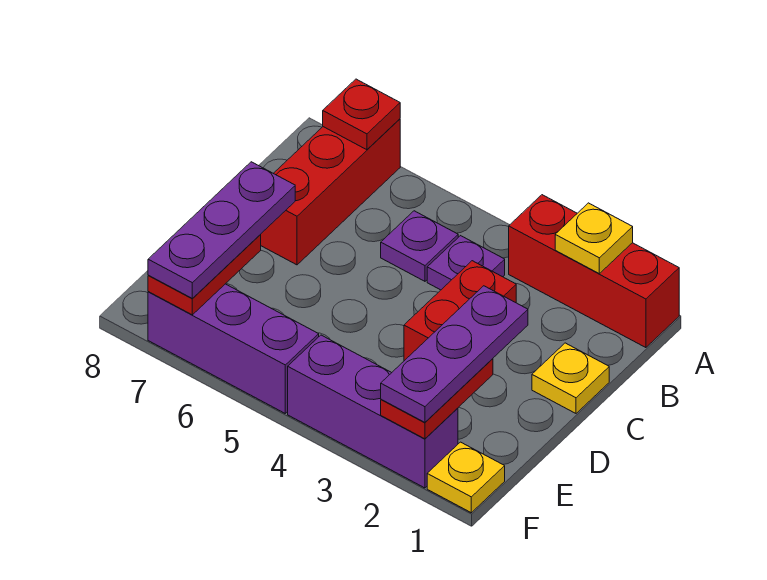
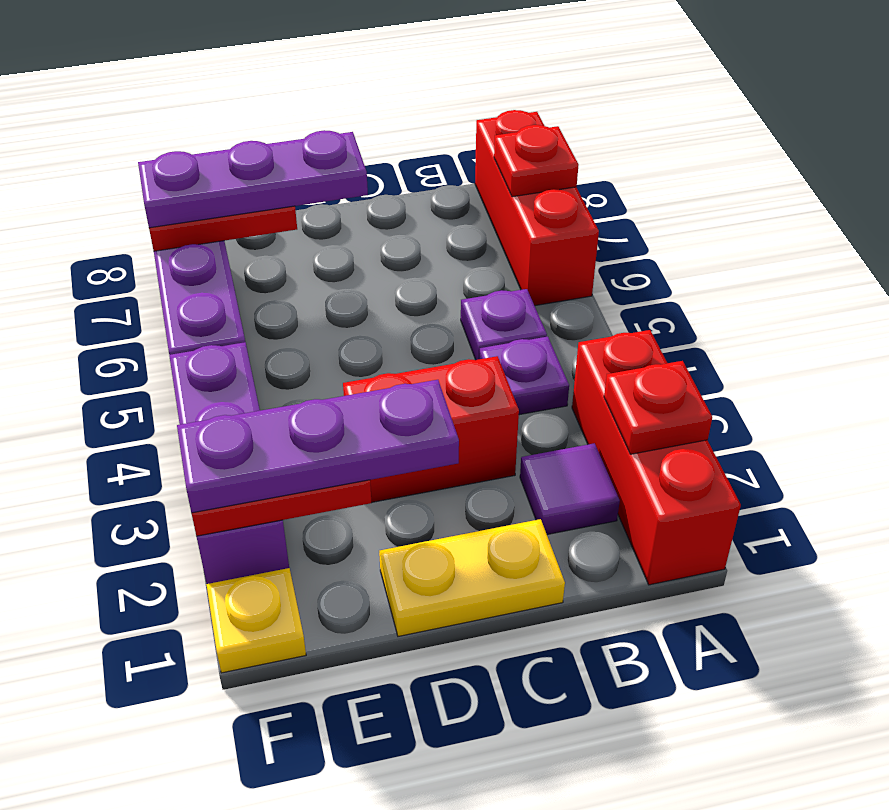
yellow plate A2 level 2 -> red plate A2 level 2
red brick A7:C7 level 1 -> red brick A6:A8 level 1
none -> purple tile B2 level 1
yellow plate C1 level 1 -> yellow plate C1:D1 level 1

